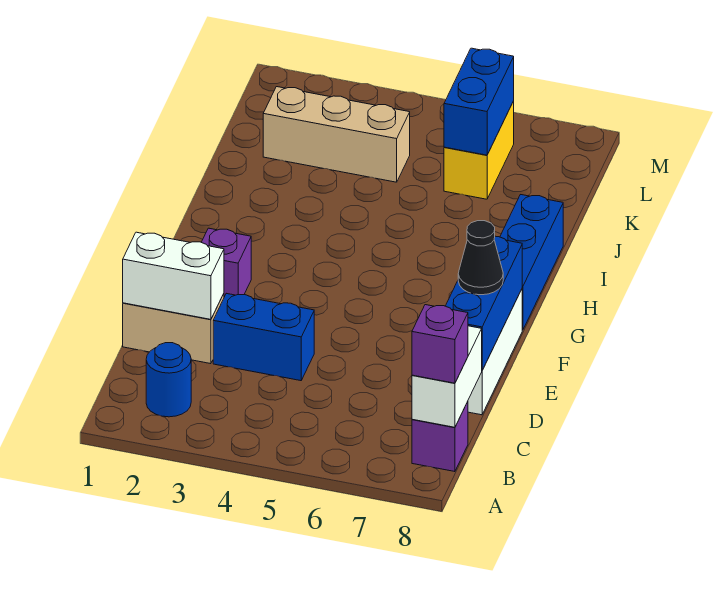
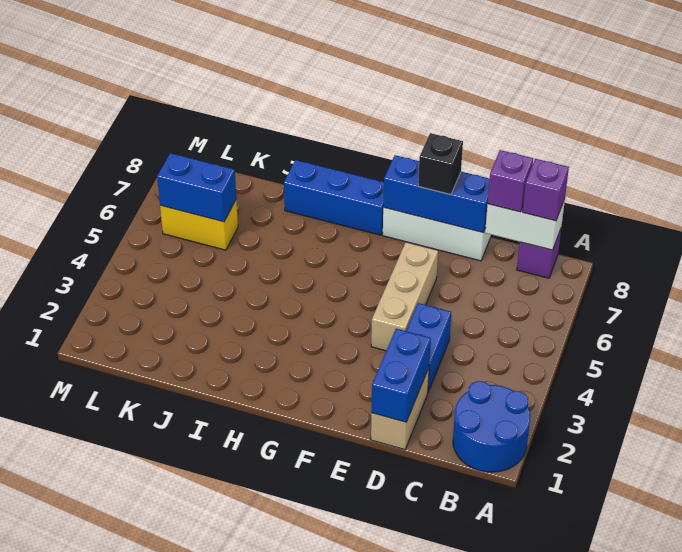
blue round brick B2 level 1 -> blue round brick A1:B2 level 1
white brick D1:D2 level 2 -> blue brick D1:D2 level 2
black cone E8 level 3 -> black brick E8 level 3
purple brick F2 level 1 -> purple brick C8 level 3
tan brick K2:K4 level 1 -> tan brick E4:E6 level 1

